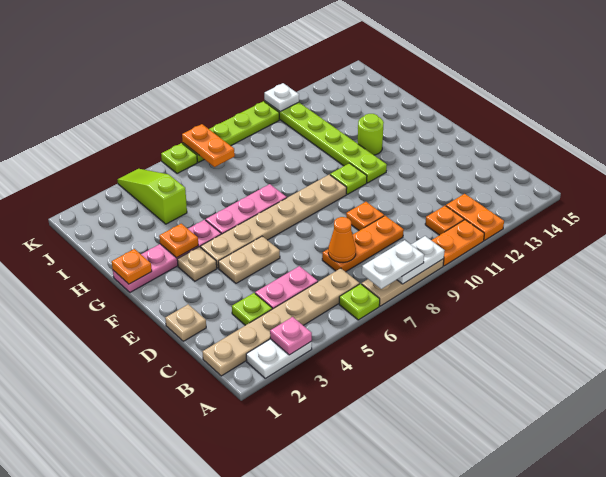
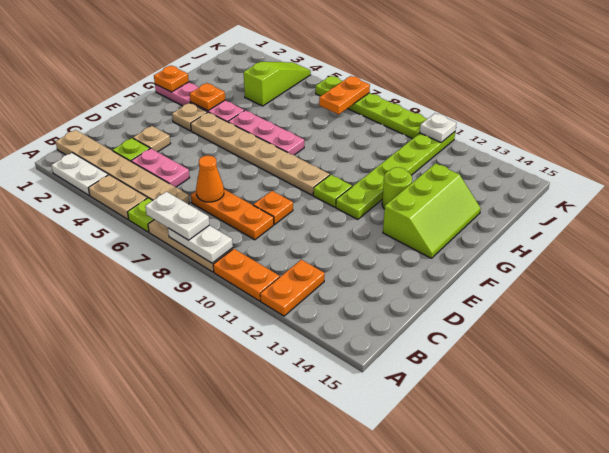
pink plate A3 level 2 -> none
orange plate B11 level 1 -> none
tan plate D1 level 1 -> tan plate D3 level 1
tan plate E4:E5 level 1 -> tan plate A4:A5 level 1
none -> lime slope F13:H14 level 1 top 13

